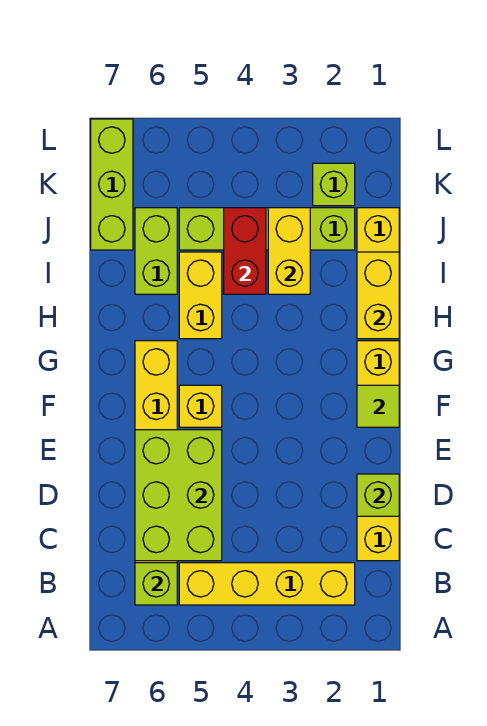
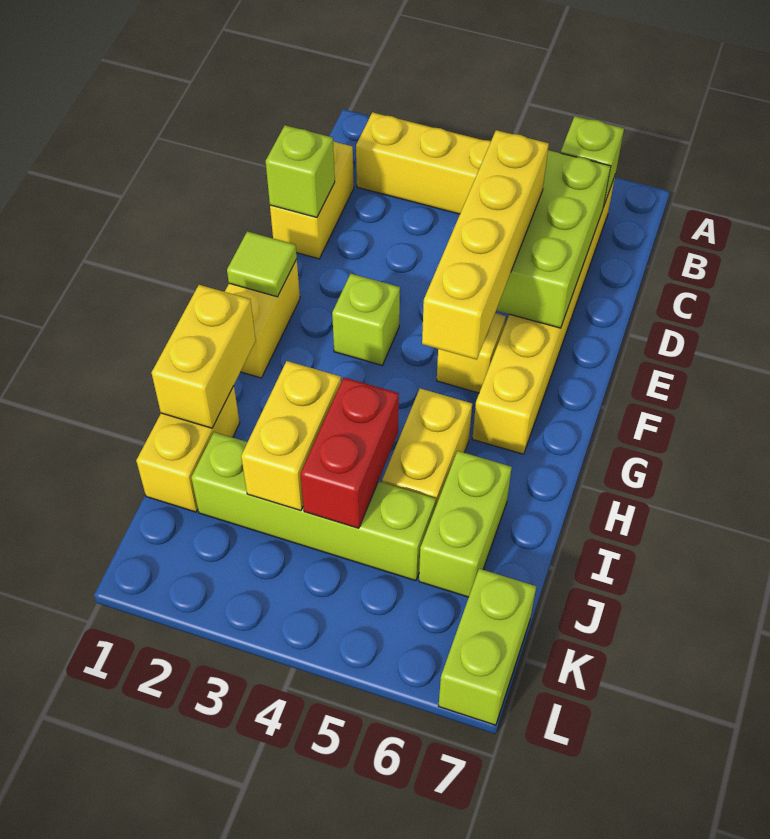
none -> yellow brick D5:G5 level 3
lime brick J7:L7 level 1 -> lime brick K7:L7 level 1
lime brick K2 level 1 -> lime brick F3 level 1

